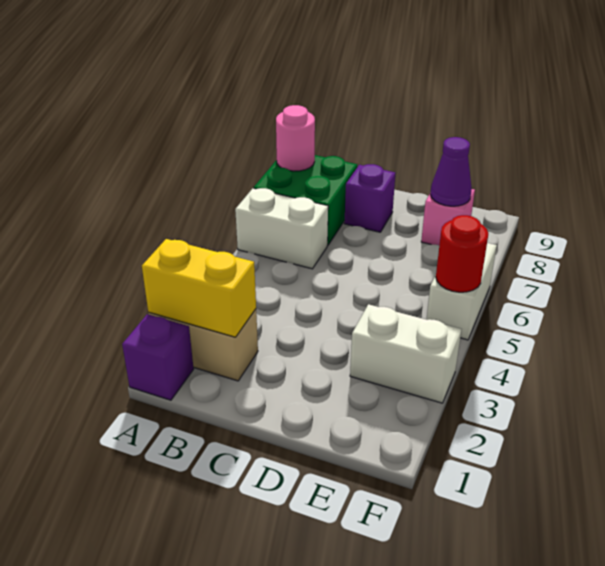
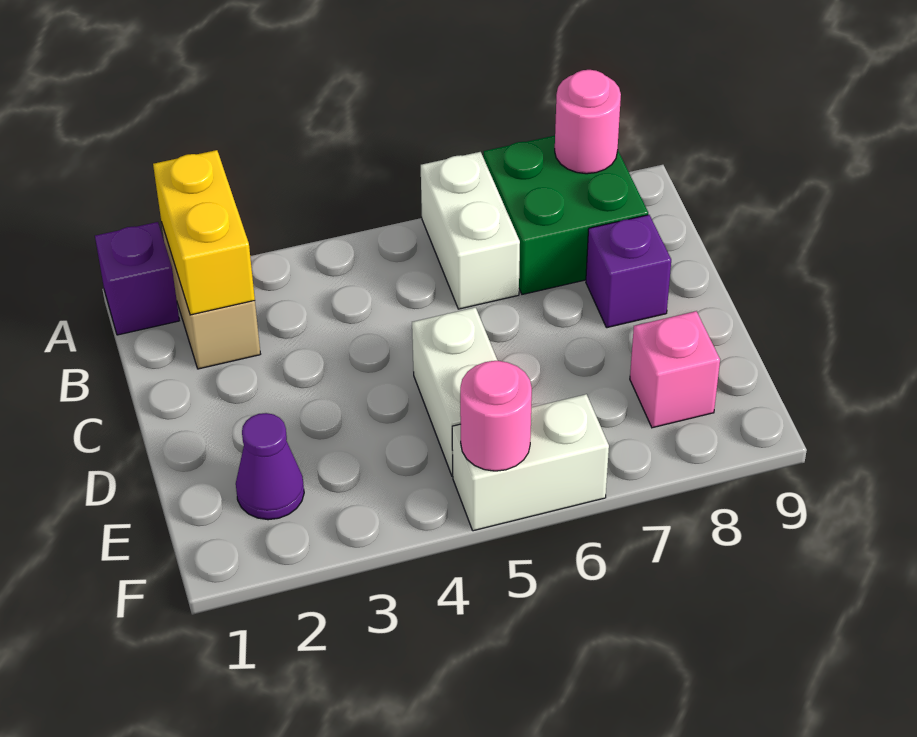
white brick E3:F3 level 1 -> white brick D5:E5 level 1
purple cone E8 level 2 -> purple cone E2 level 1
red round brick F5 level 2 -> pink round brick F5 level 2

